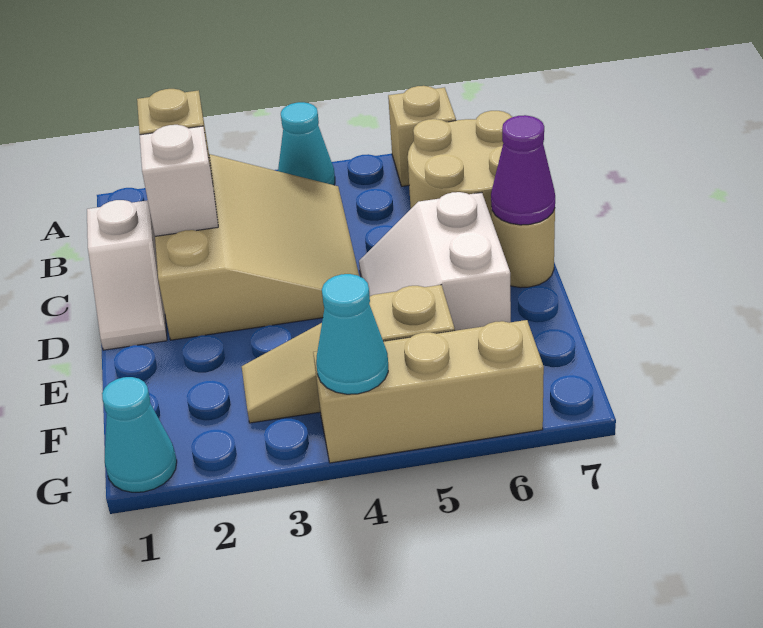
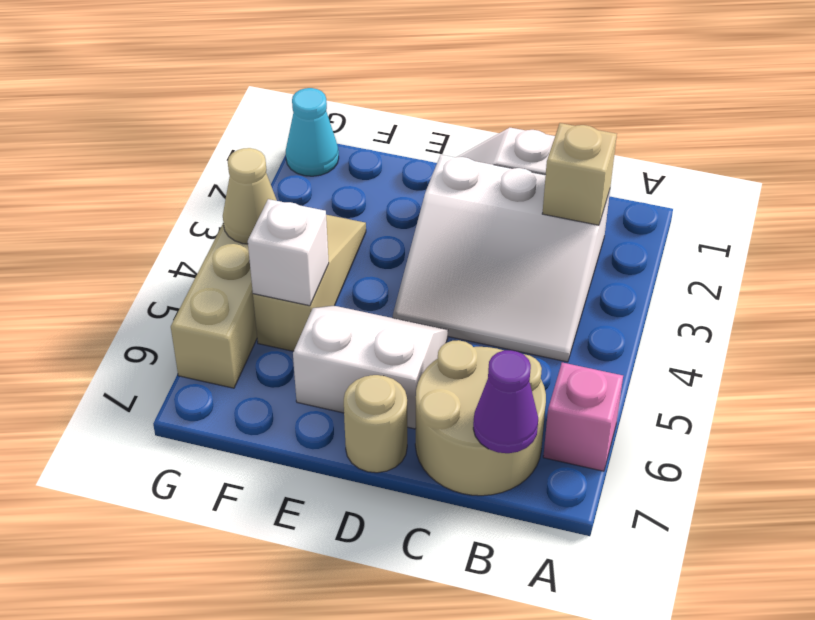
cyan cone A4 level 1 -> none
tan brick A6 level 1 -> pink brick A6 level 1
tan slope B2:D4 level 1 top 2 -> white slope B2:D4 level 1 top 2
white brick C2 level 2 -> white brick F5 level 2
purple cone D7 level 2 -> purple cone B7 level 2
cyan cone G4 level 2 -> tan cone G4 level 2

